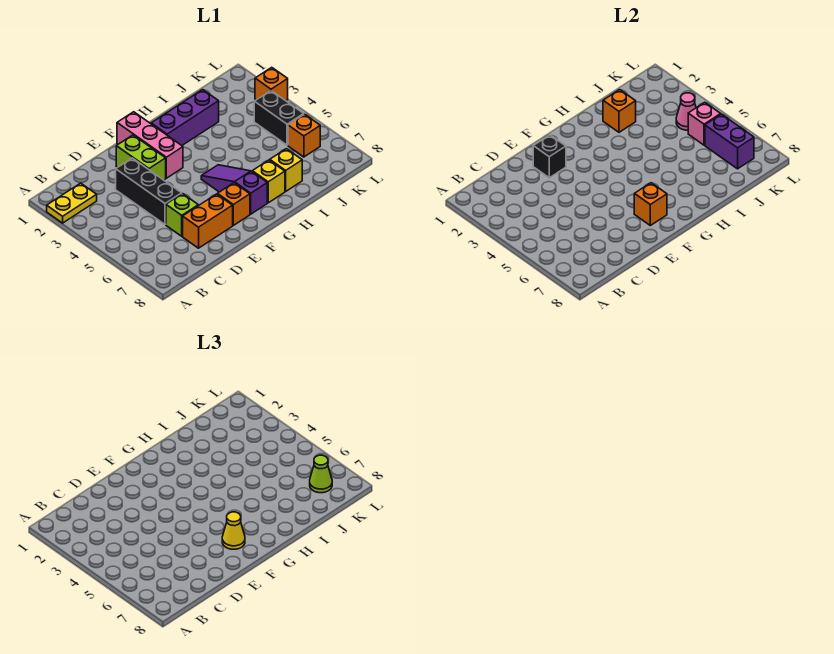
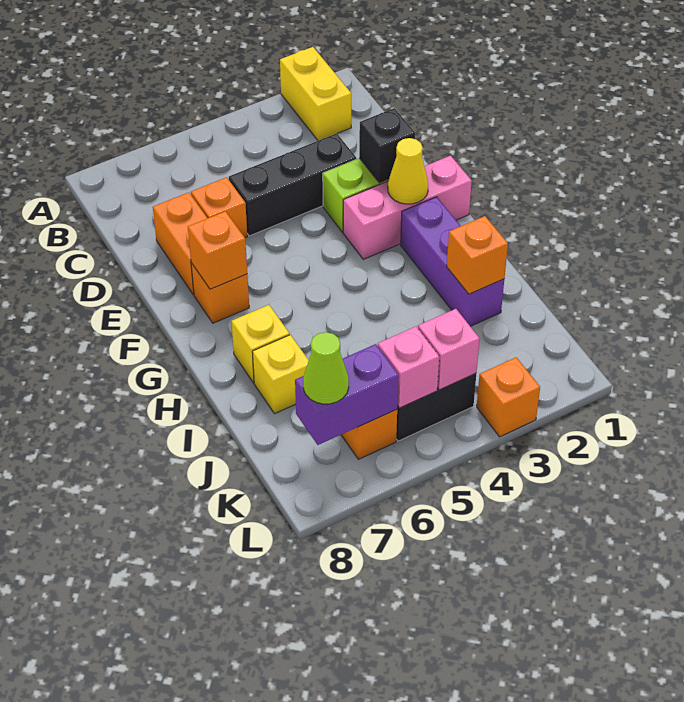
yellow plate A2:B2 level 1 -> yellow brick A2:B2 level 1
lime brick D6 level 1 -> orange brick D6 level 1
yellow cone F7 level 3 -> yellow cone F2 level 2
purple slope G5:G7 level 1 top 7 -> none
pink cone K4 level 2 -> pink brick K4 level 2

